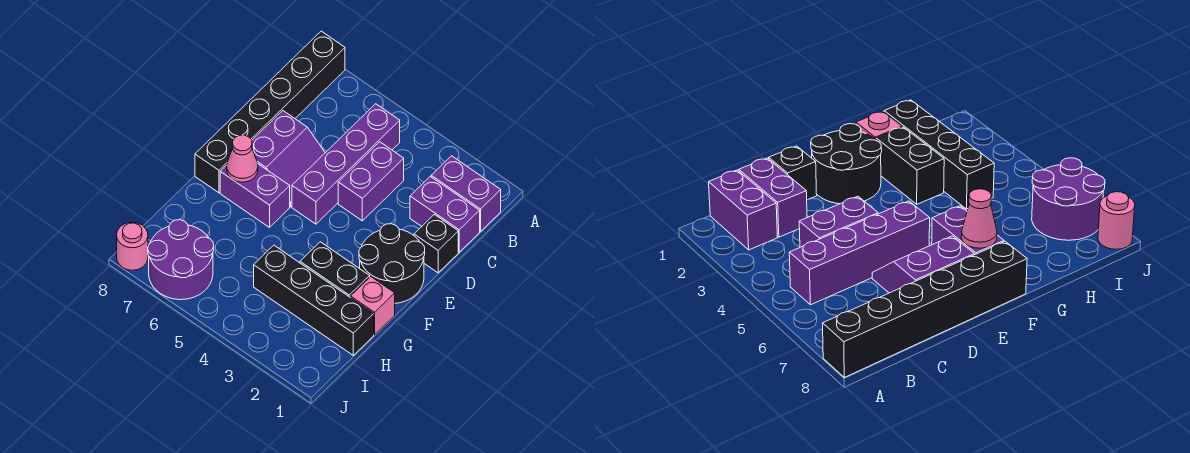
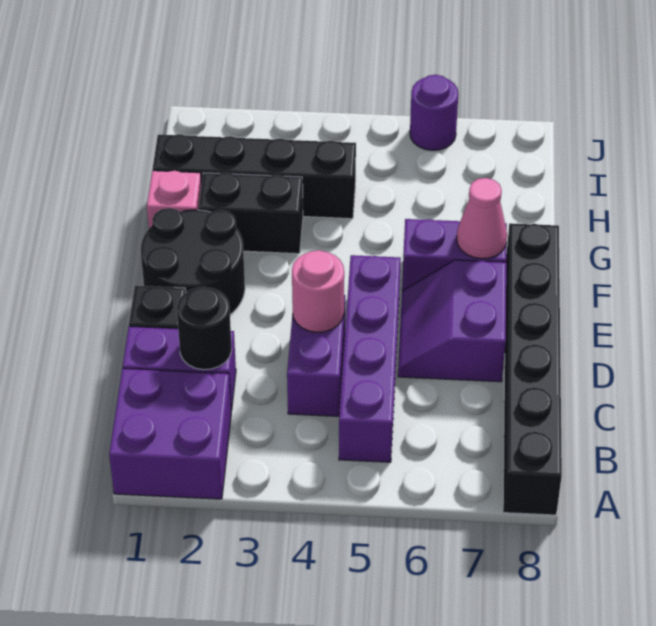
purple brick B1:B2 level 1 -> purple brick A1:B2 level 1
none -> black round brick C2 level 2
purple round brick I6:J7 level 1 -> purple round brick J6 level 1
pink round brick J8 level 1 -> pink round brick D4 level 2

